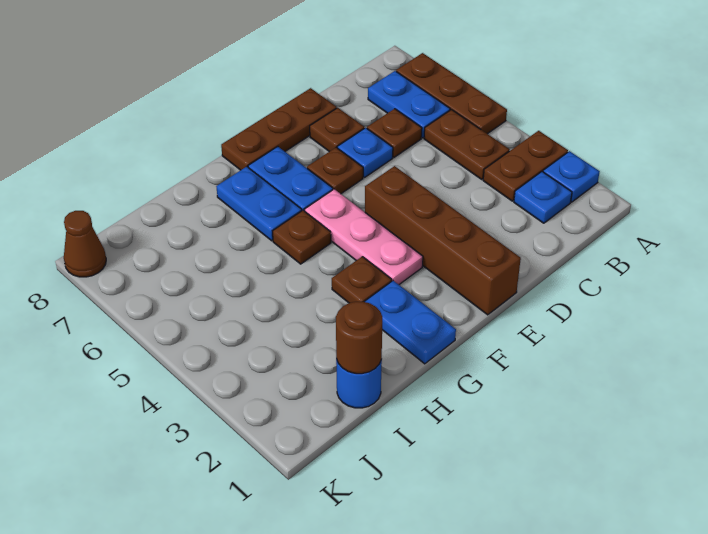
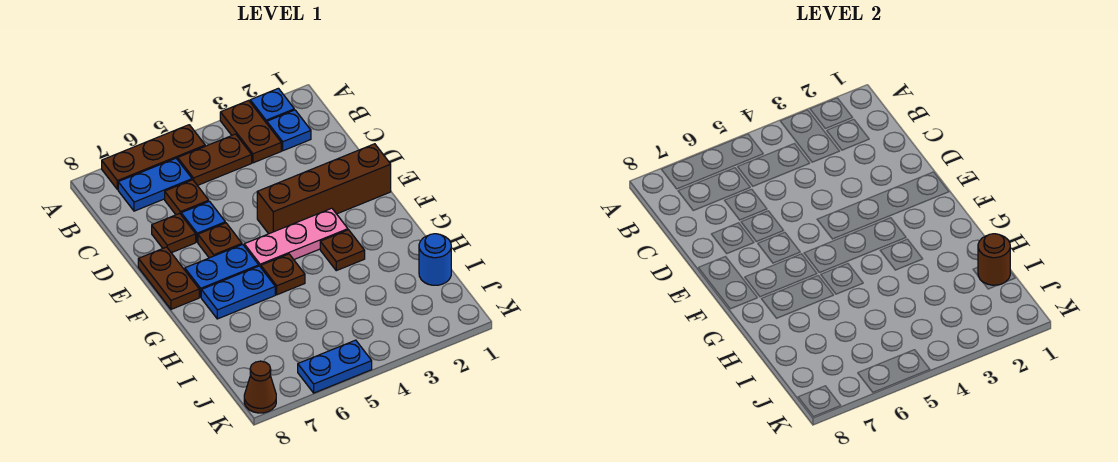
brown plate D8:F8 level 1 -> brown plate E8:F8 level 1
blue plate G1:G2 level 1 -> blue plate K5:K6 level 1

